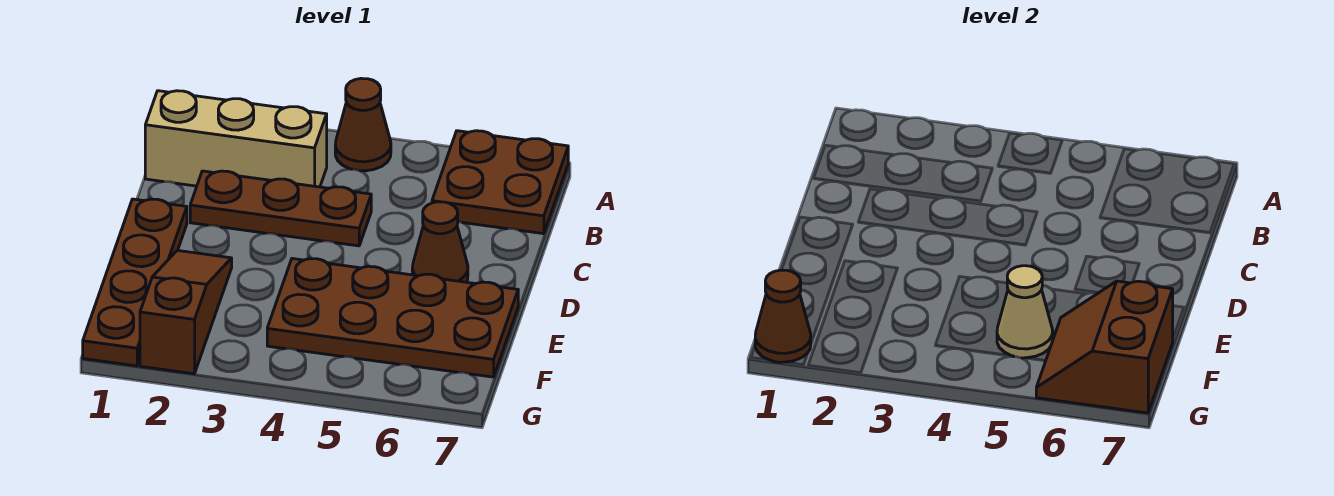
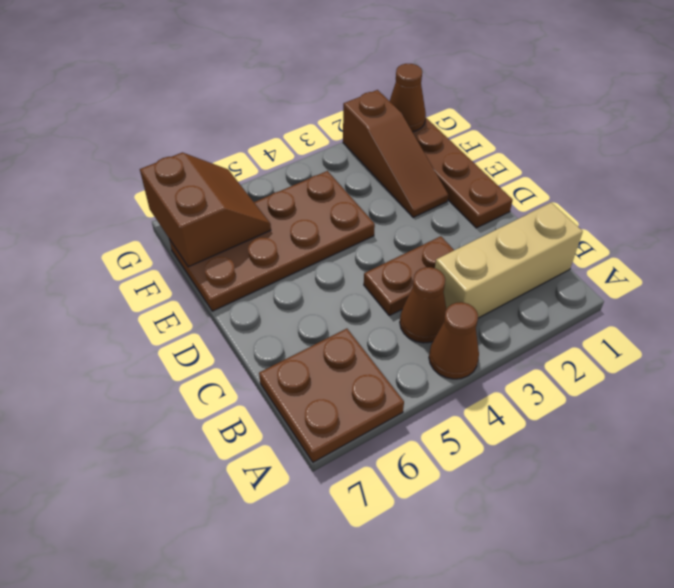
brown plate C2:C4 level 1 -> brown plate C3:C4 level 1
brown cone D6 level 1 -> brown cone B4 level 1
tan cone F5 level 2 -> none

